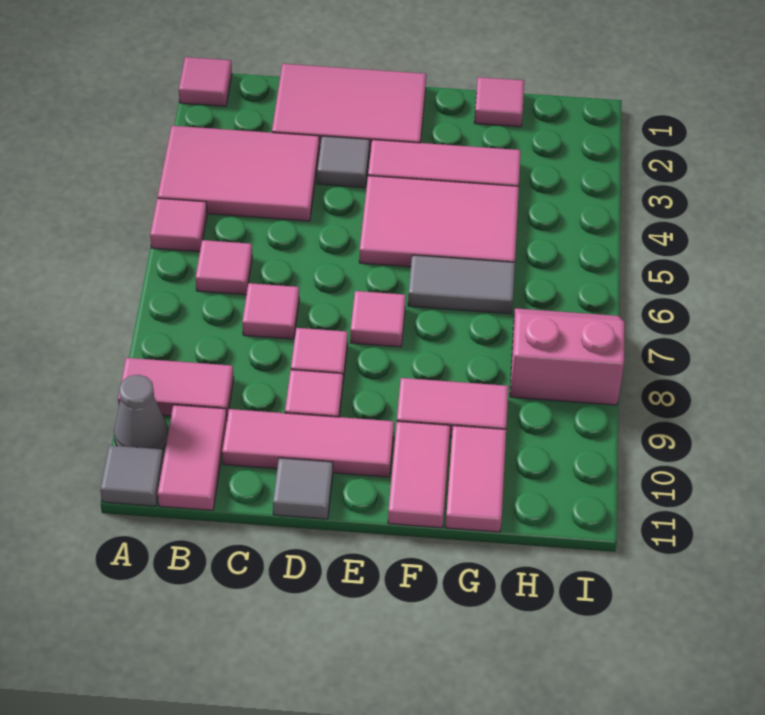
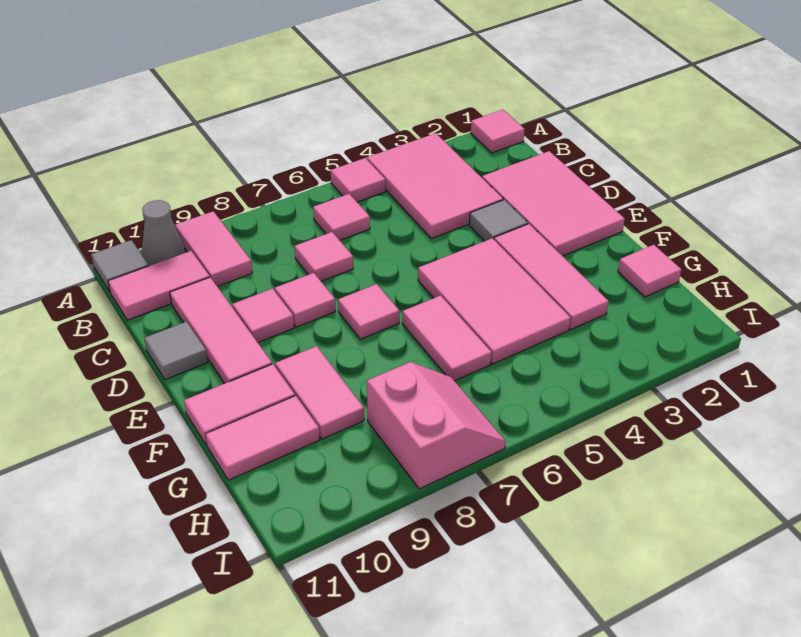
grey tile F6:G6 level 1 -> pink tile F6:G6 level 1

